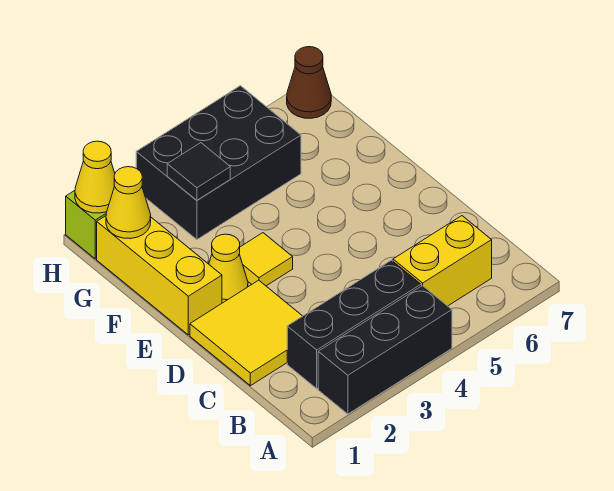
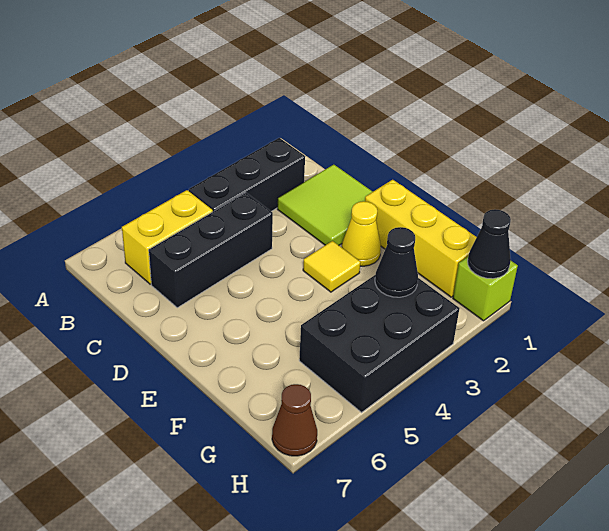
black brick A2:A4 level 1 -> black brick C4:C6 level 1
yellow tile C1:D2 level 1 -> lime tile C1:D2 level 1
yellow cone G1 level 2 -> none
black tile G3 level 2 -> black cone G3 level 2
yellow cone H1 level 2 -> black cone H1 level 2

